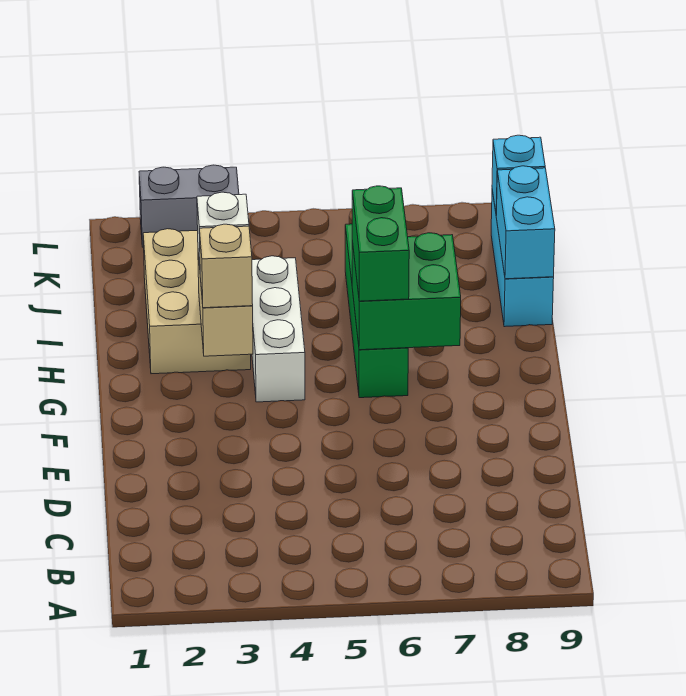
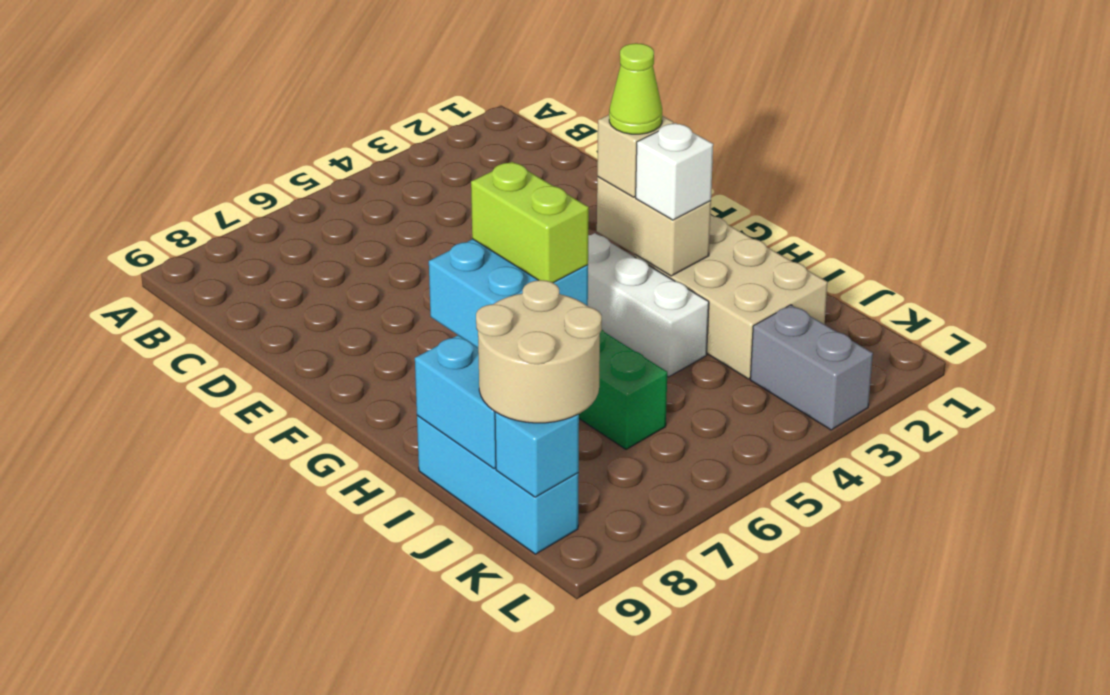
none -> lime cone G3 level 4
green brick G6:H7 level 2 -> cyan brick G6:H7 level 2
green brick G6:H6 level 3 -> lime brick G6:H6 level 3
none -> tan round brick J8:K9 level 3
grey brick L2:L3 level 1 -> grey brick K3:L3 level 1

